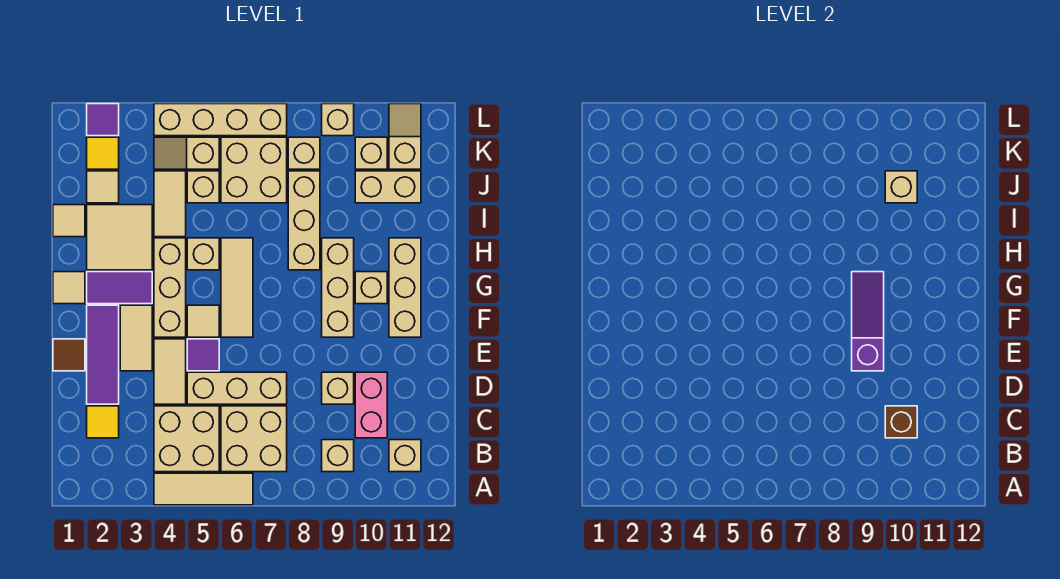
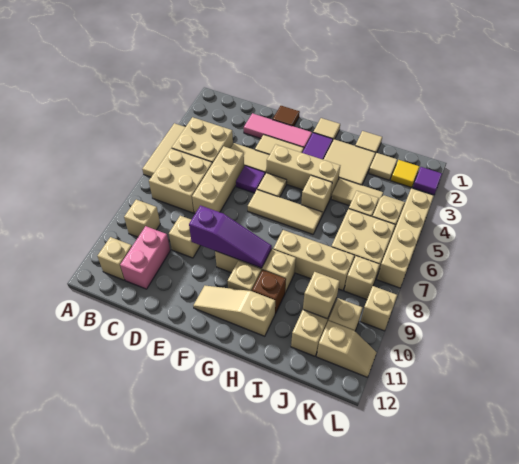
yellow tile C2 level 1 -> none
pink brick C10:D10 level 1 -> pink brick C10:C11 level 1
brown brick C10 level 2 -> brown brick H10 level 1
purple tile D2:F2 level 1 -> pink tile D2:F2 level 1
tan brick F11:H11 level 1 -> tan slope F11:H11 level 1 top H

